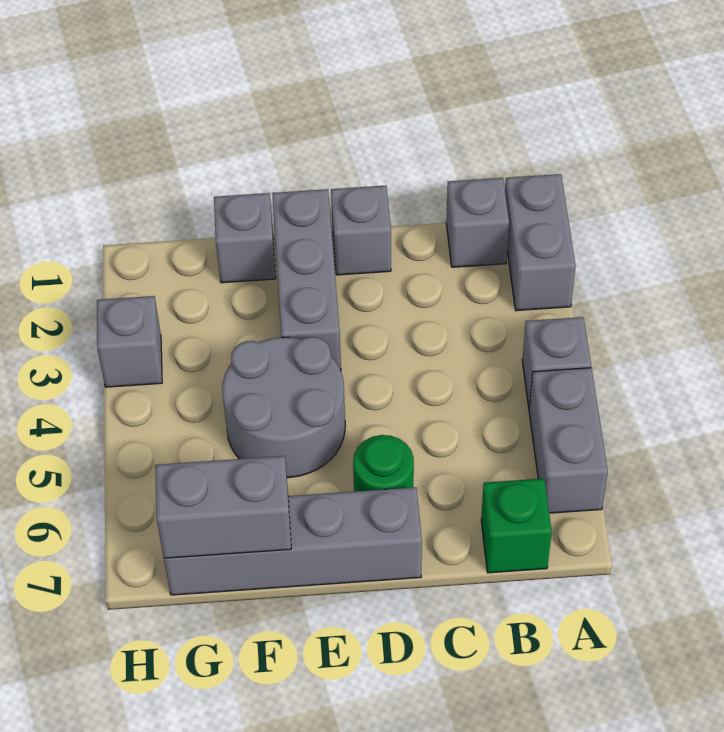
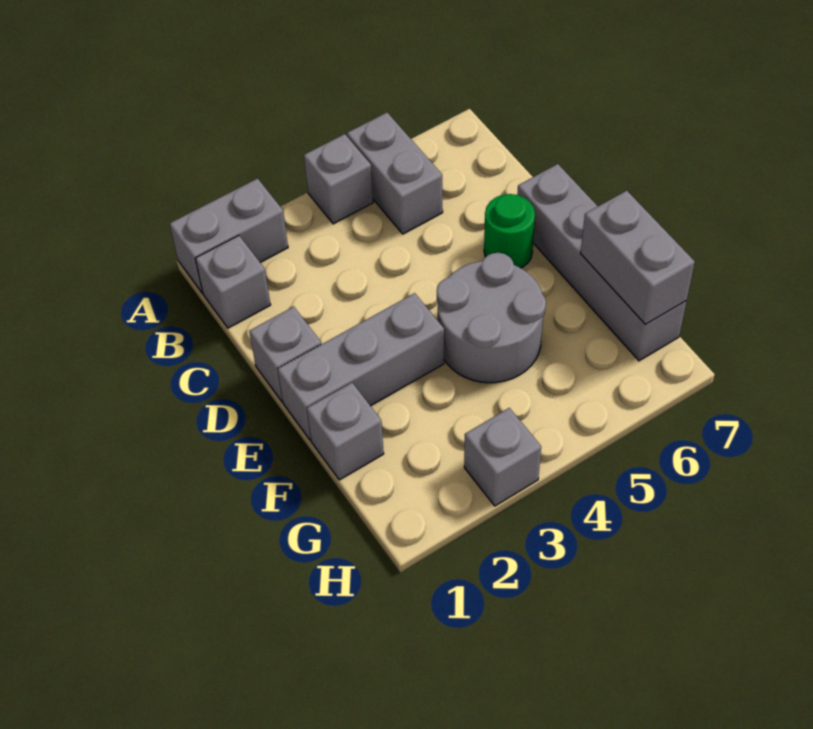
grey brick A5:A6 level 1 -> grey brick A5:B5 level 1
green brick B7 level 1 -> none

